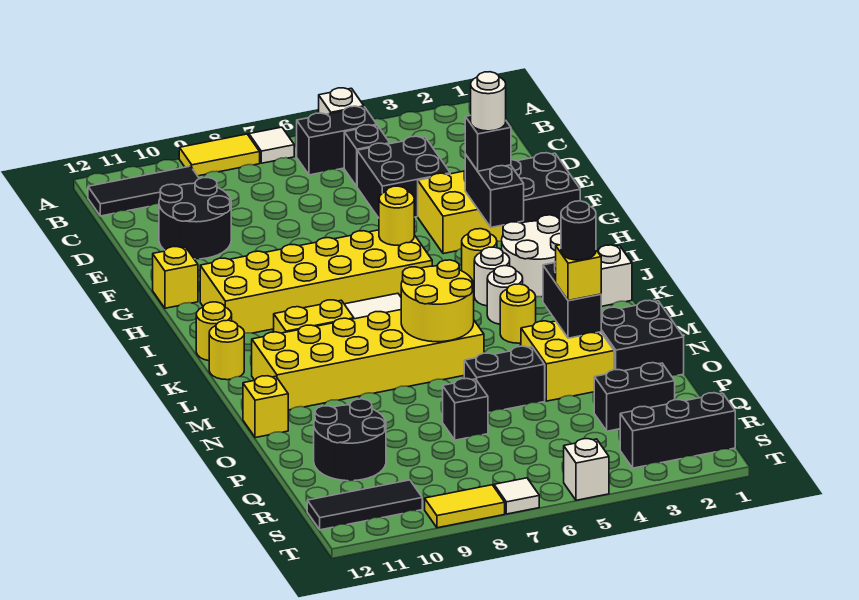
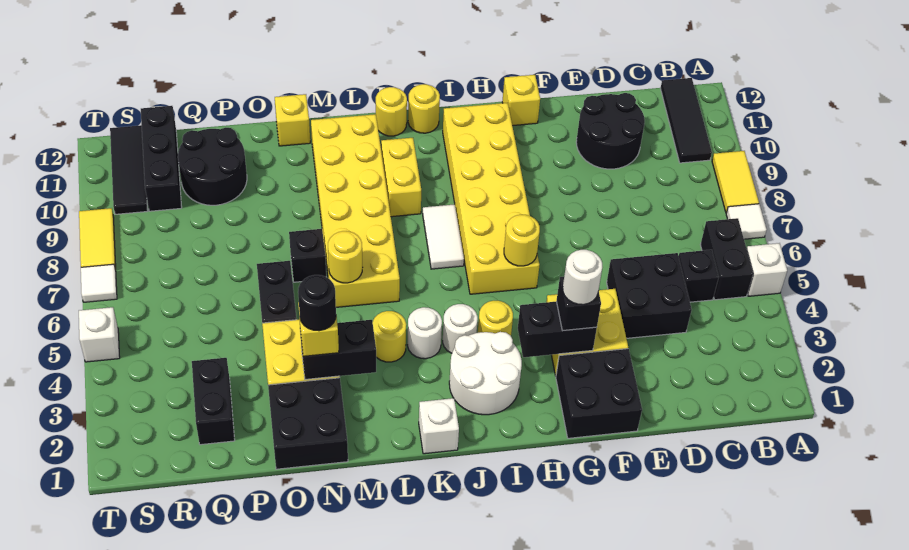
yellow round brick L6:M7 level 2 -> yellow round brick M6 level 2
black brick P7 level 1 -> black brick N7 level 1
black brick S1:S3 level 1 -> black brick R10:R12 level 1

